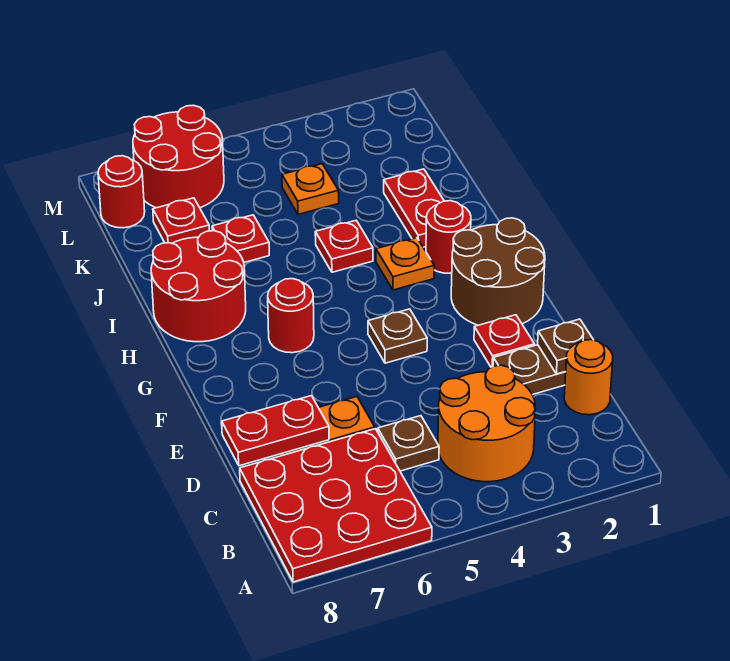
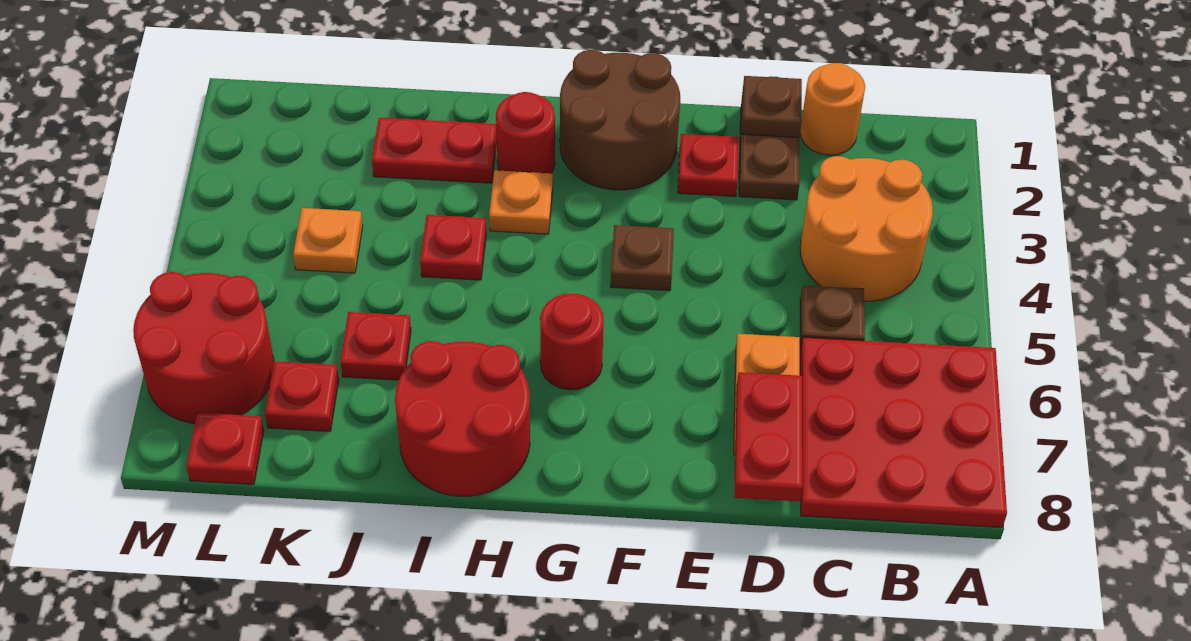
red round brick L8 level 1 -> red plate L8 level 1

